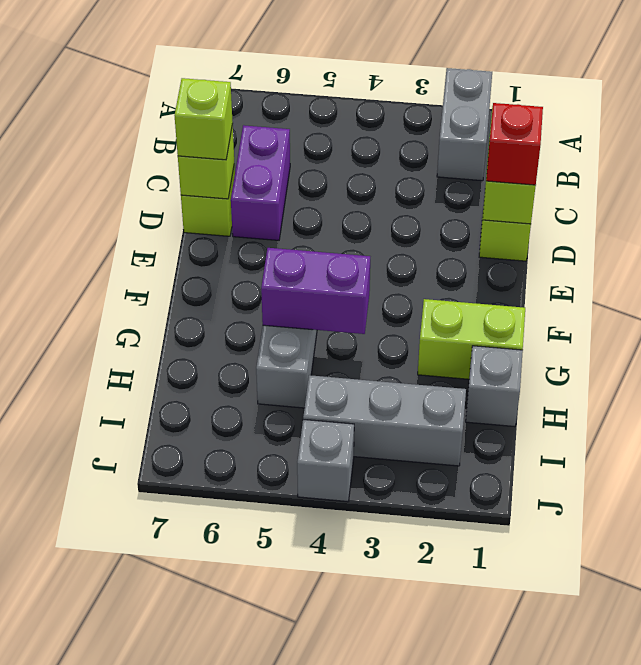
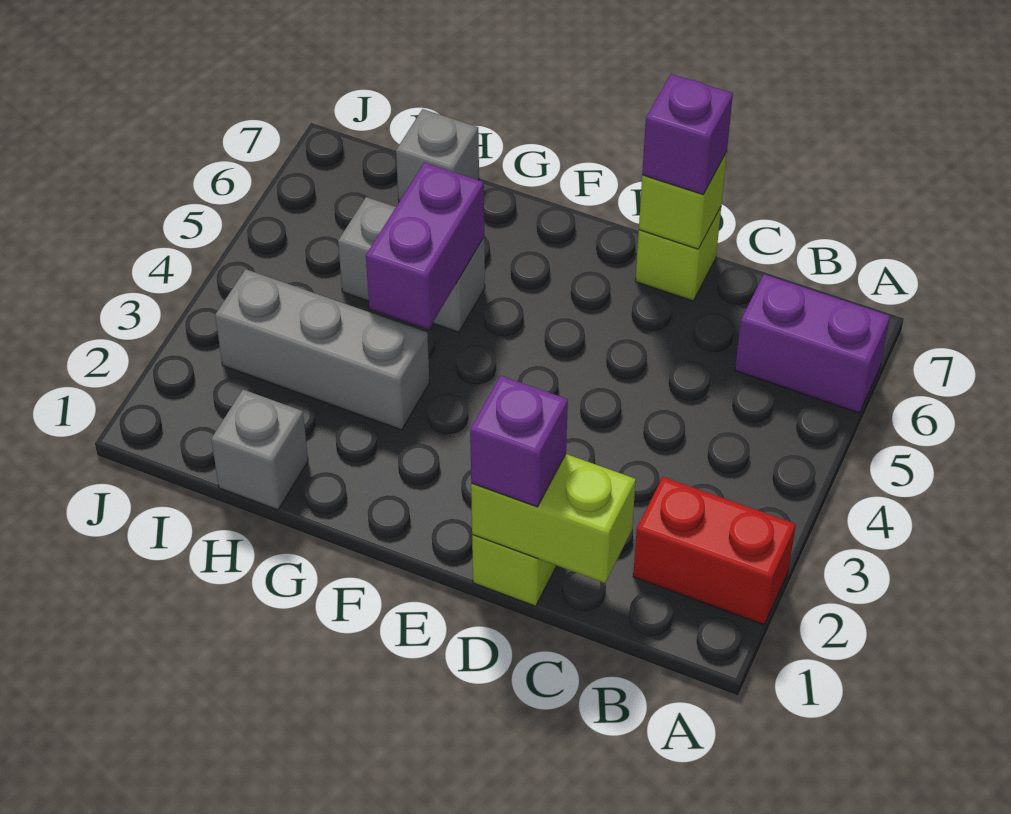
grey brick A2:B2 level 1 -> red brick A2:B2 level 1
purple brick C6:D6 level 1 -> purple brick A6:B6 level 1
red brick D1 level 3 -> purple brick D1 level 3
lime brick D7 level 3 -> purple brick D7 level 3
lime brick G1:G2 level 1 -> none
grey brick I2:I4 level 1 -> grey brick G3:I3 level 1
grey brick J4 level 1 -> grey brick H7 level 1

